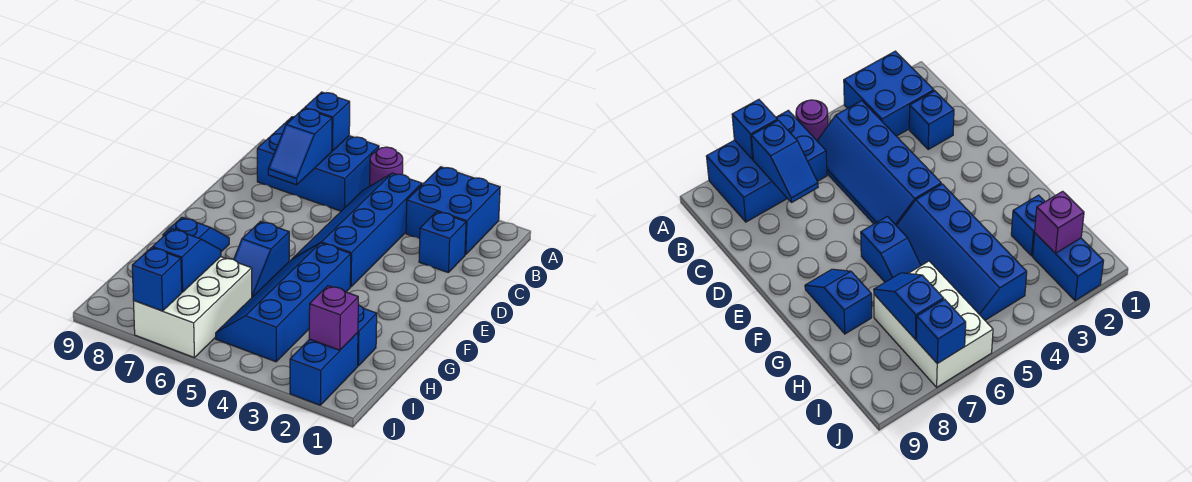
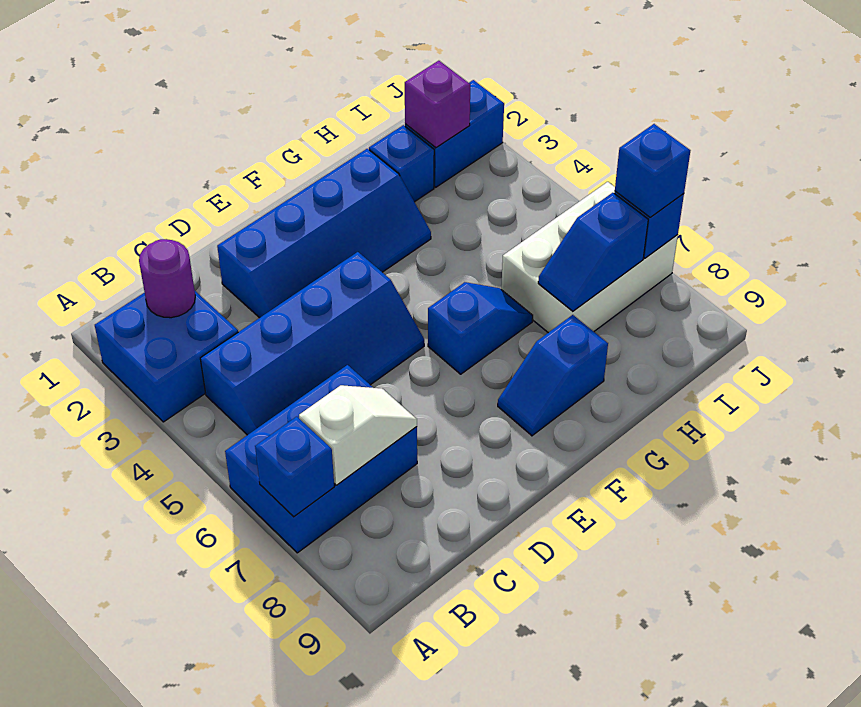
purple round brick A5 level 1 -> purple round brick B2 level 2
blue brick A6:B8 level 1 -> blue brick A6:C7 level 1
blue slope B7:C7 level 2 top B -> white slope B7:C7 level 2 top B
blue brick C2 level 1 -> blue brick J7 level 3
blue slope F4:I5 level 1 top 4 -> blue slope D2:G3 level 1 top 2

